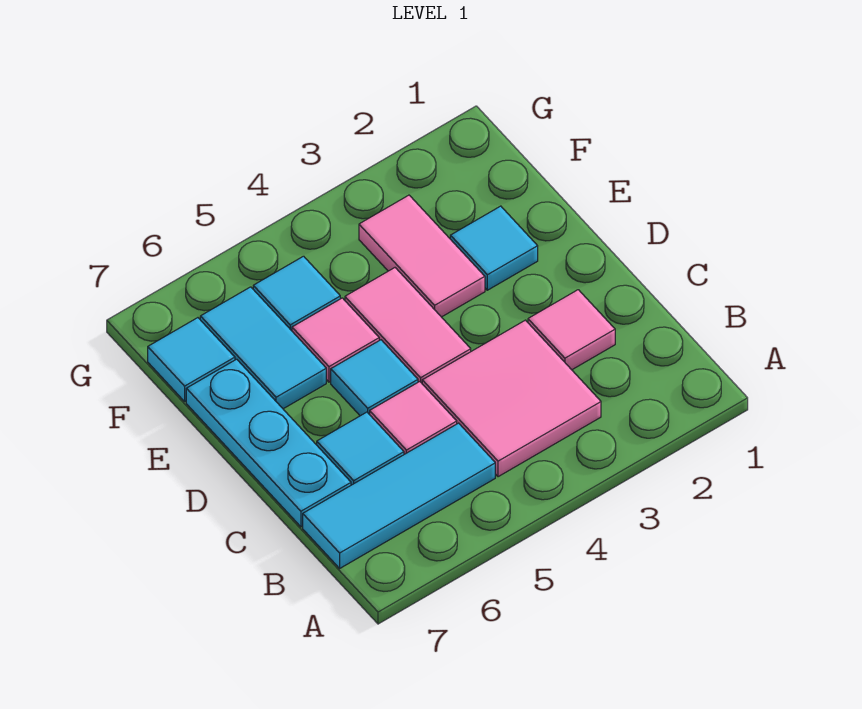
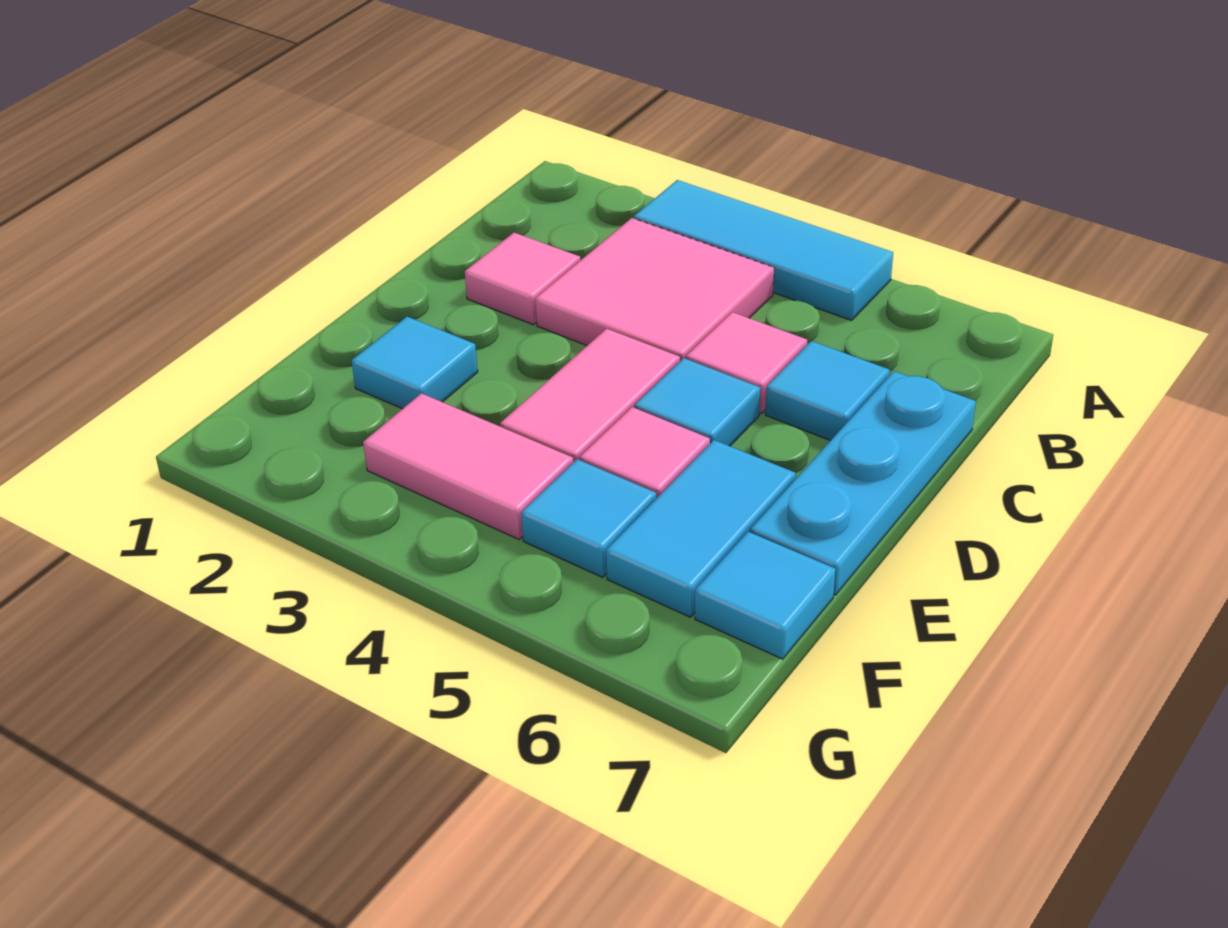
cyan tile B5:B7 level 1 -> cyan tile A3:A5 level 1
pink tile E3:F3 level 1 -> pink tile F3:F4 level 1

